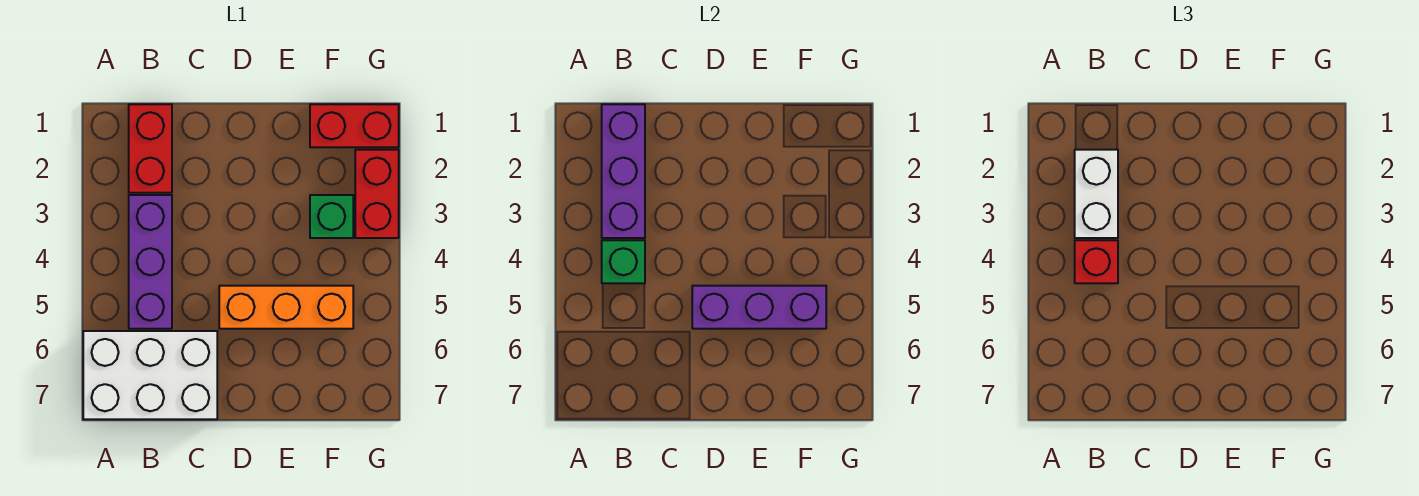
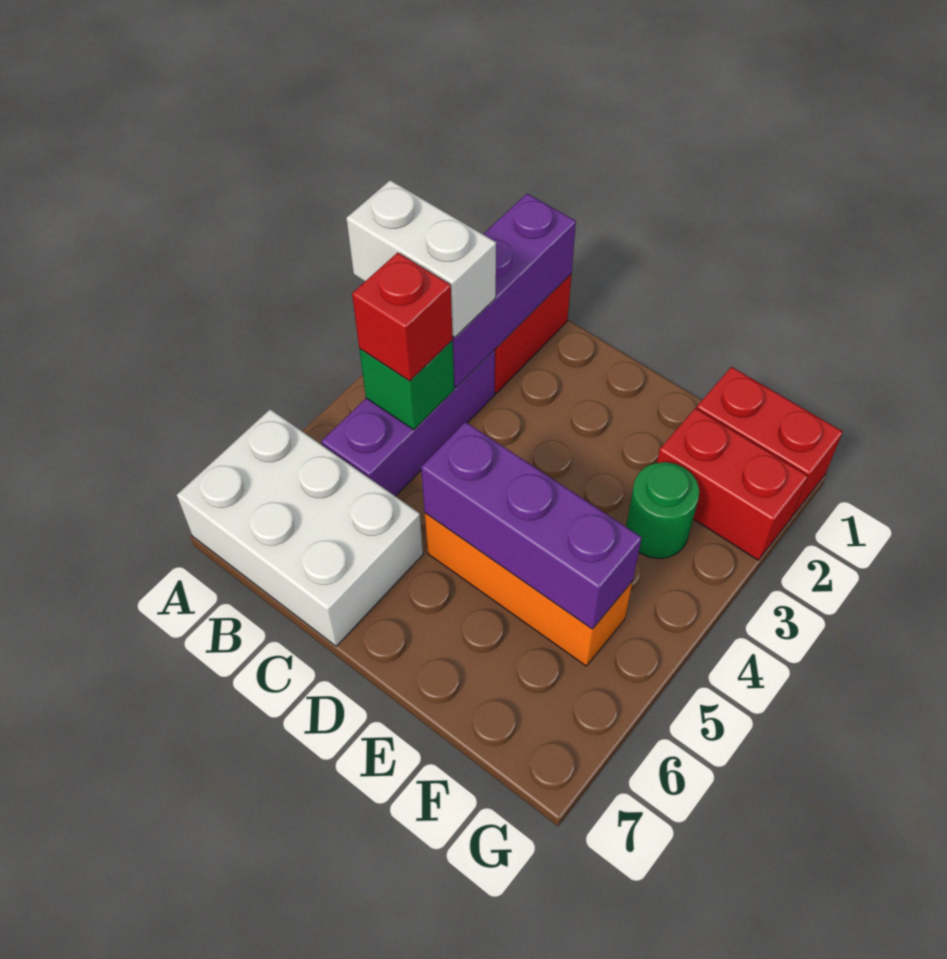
white brick B2:B3 level 3 -> white brick A3:B3 level 3
green brick F3 level 1 -> green round brick F3 level 1
red brick G2:G3 level 1 -> red brick F2:G2 level 1

